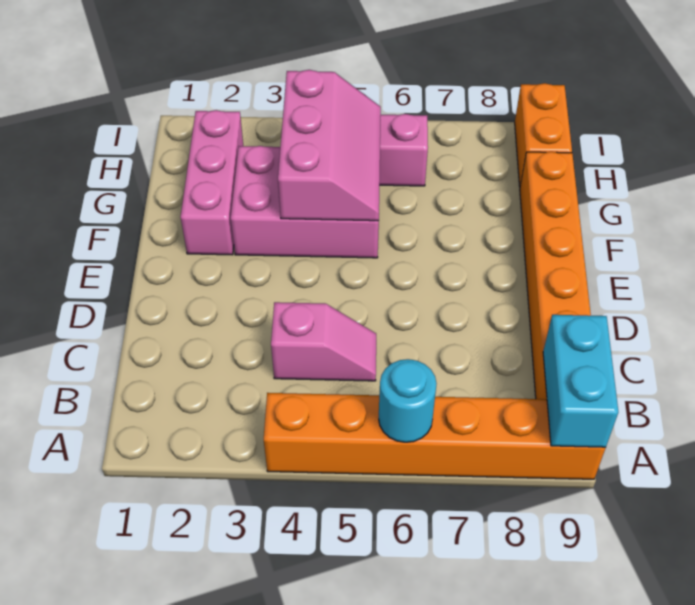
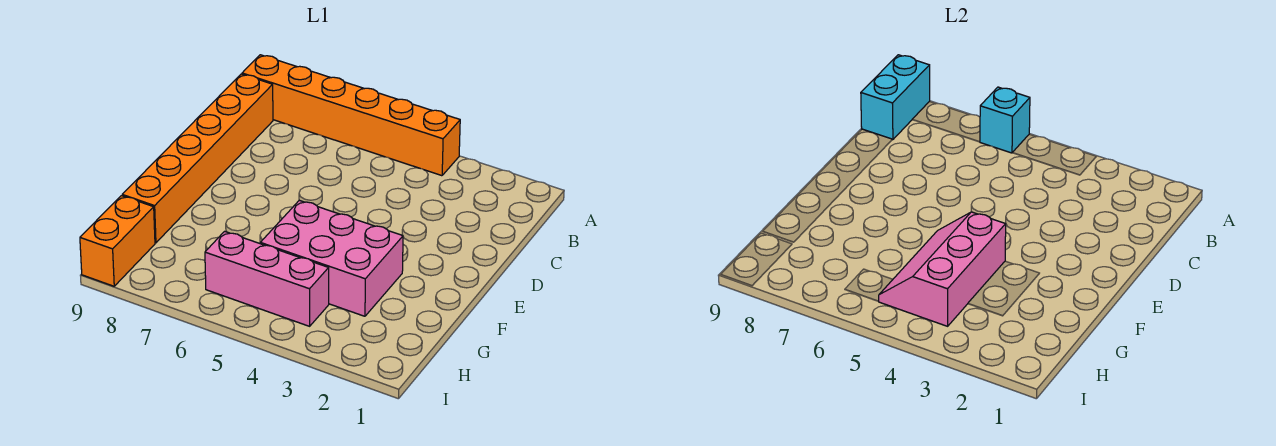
cyan round brick A6 level 2 -> cyan brick A6 level 2
pink slope C4:C5 level 1 top 4 -> none
pink brick F2:H2 level 1 -> none

